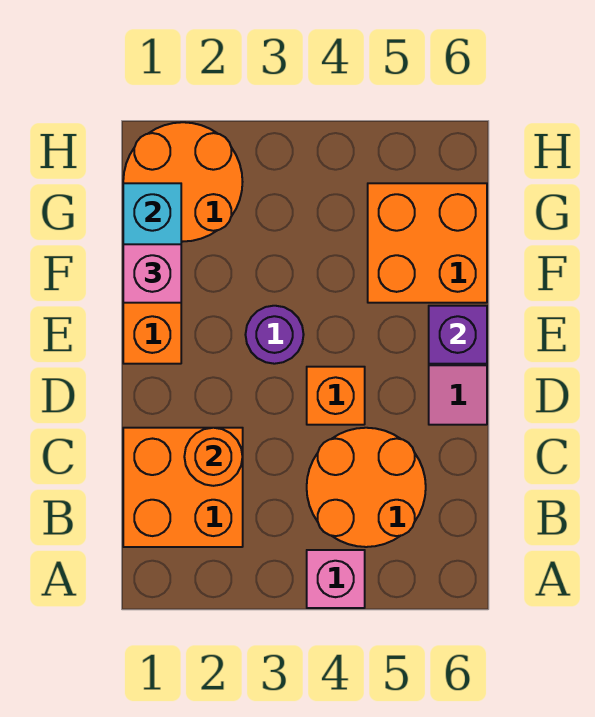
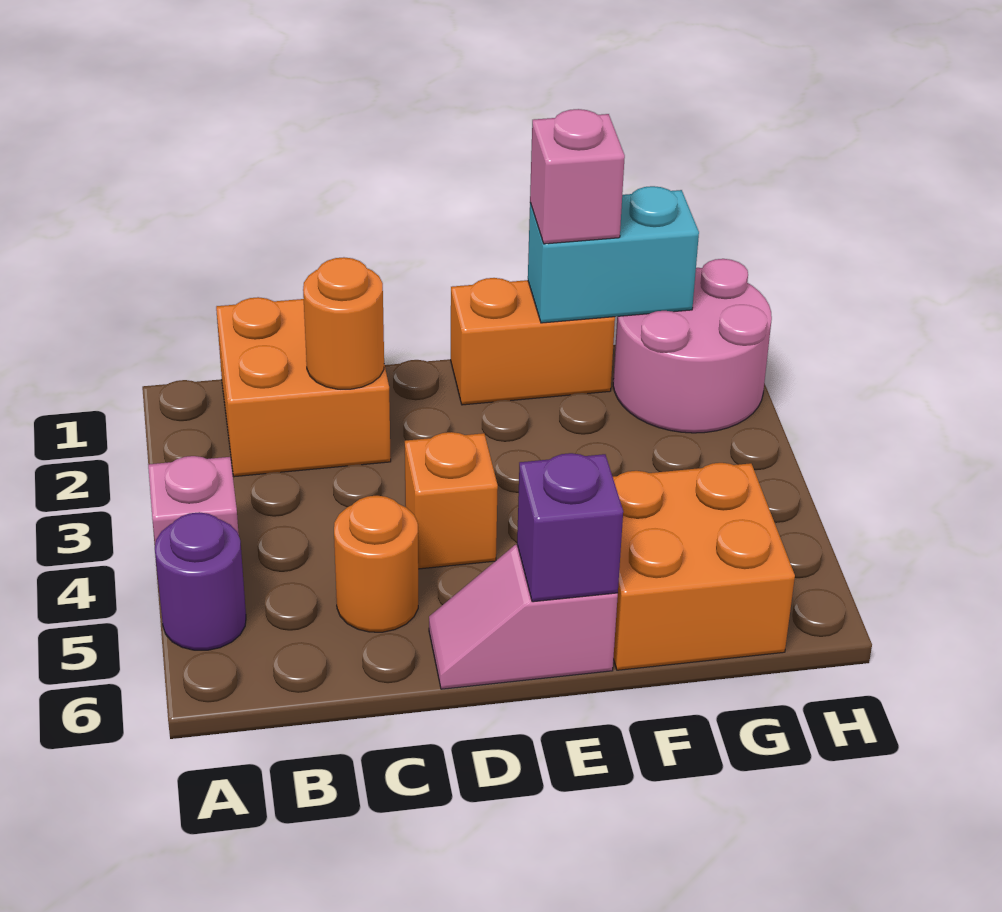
orange round brick B4:C5 level 1 -> orange round brick C5 level 1
purple round brick E3 level 1 -> purple round brick A5 level 1
orange round brick G1:H2 level 1 -> pink round brick G1:H2 level 1

